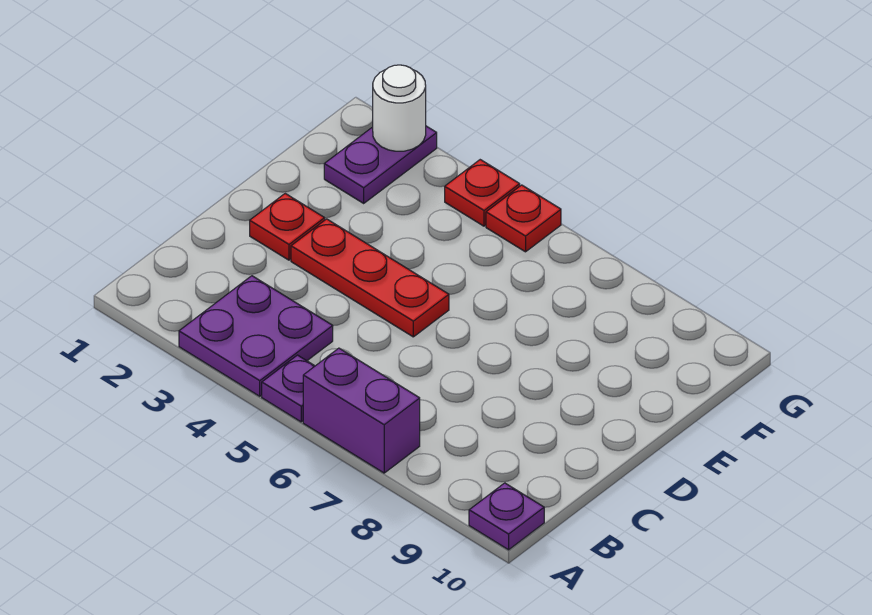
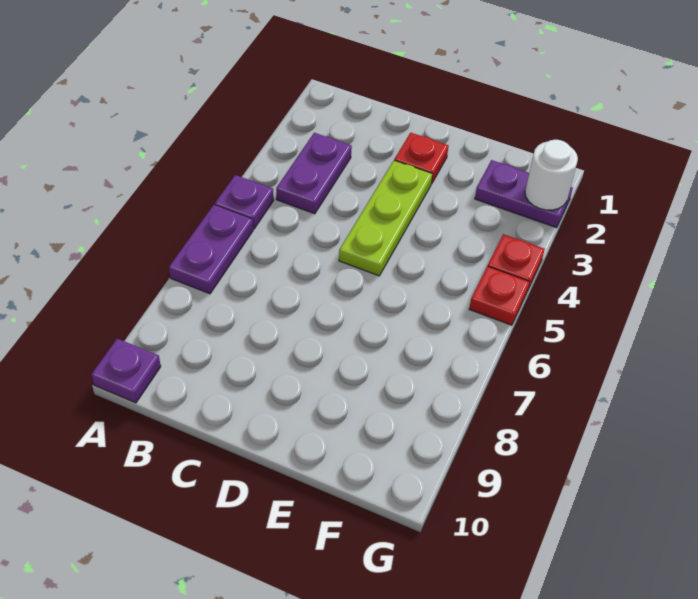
purple plate A3:B4 level 1 -> purple plate B3:B4 level 1
purple brick A6:A7 level 1 -> purple plate A6:A7 level 1
red plate D3:D5 level 1 -> lime plate D3:D5 level 1

